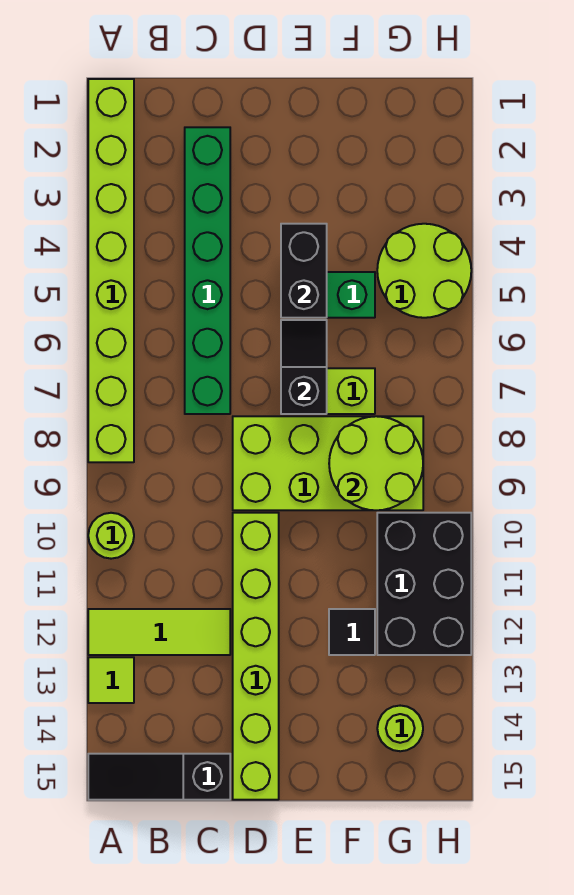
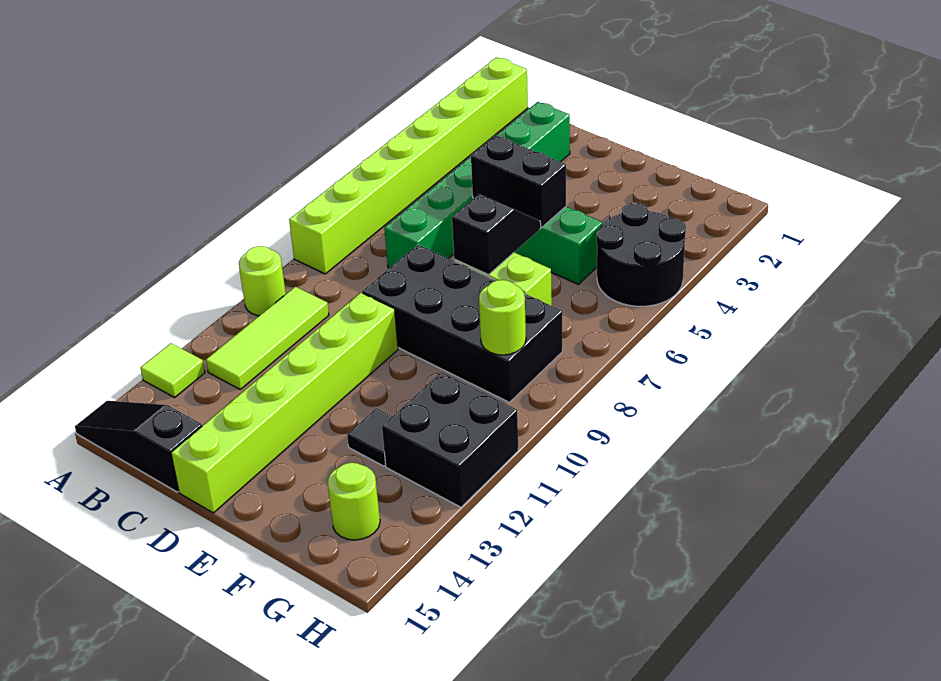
lime tile A12:C12 level 1 -> lime tile B10:B12 level 1
lime brick D8:G9 level 1 -> black brick D8:G9 level 1
black brick E4:E5 level 2 -> black brick D5:E5 level 2
lime round brick F8:G9 level 2 -> lime round brick G9 level 2
lime round brick G4:H5 level 1 -> black round brick G4:H5 level 1
black brick G10:H12 level 1 -> black brick G11:H12 level 1

